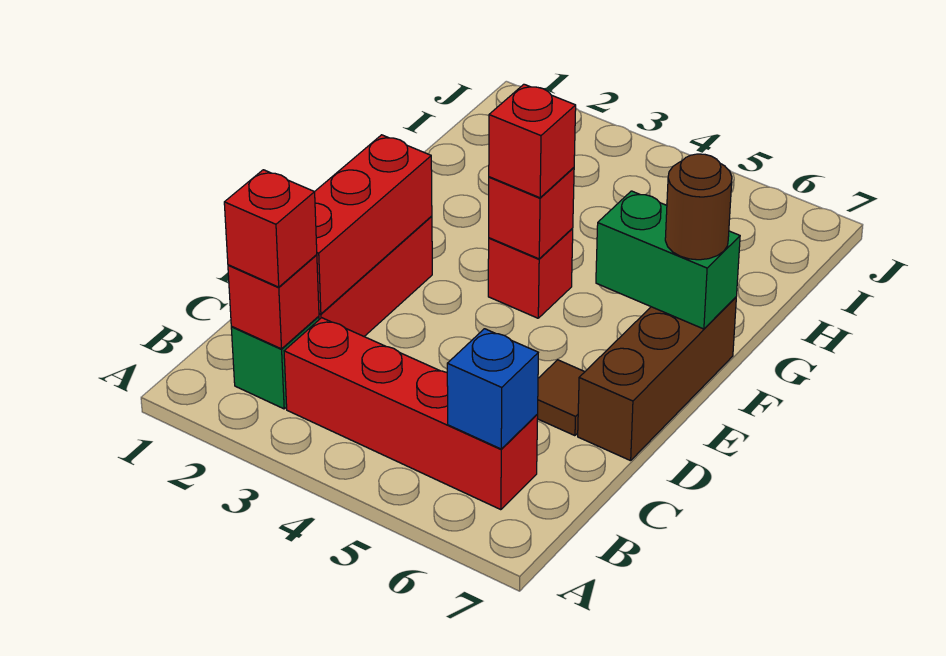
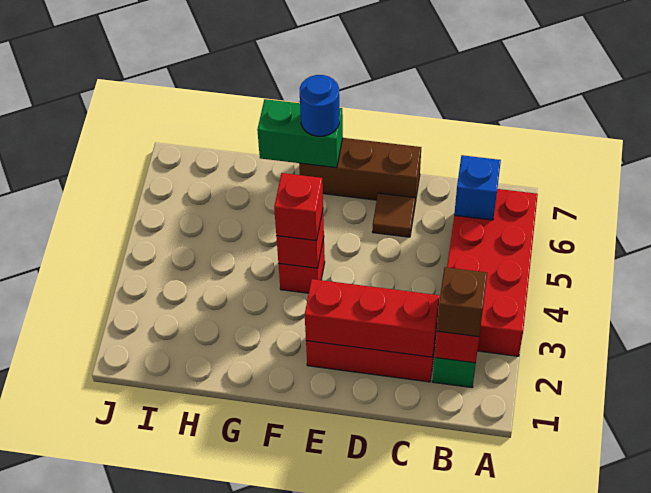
red brick B2 level 3 -> brown brick B2 level 3
red brick B3:B6 level 1 -> red brick A3:B6 level 1
green brick F6:F7 level 2 -> green brick F7:G7 level 2
brown round brick F7 level 3 -> blue round brick F7 level 3

